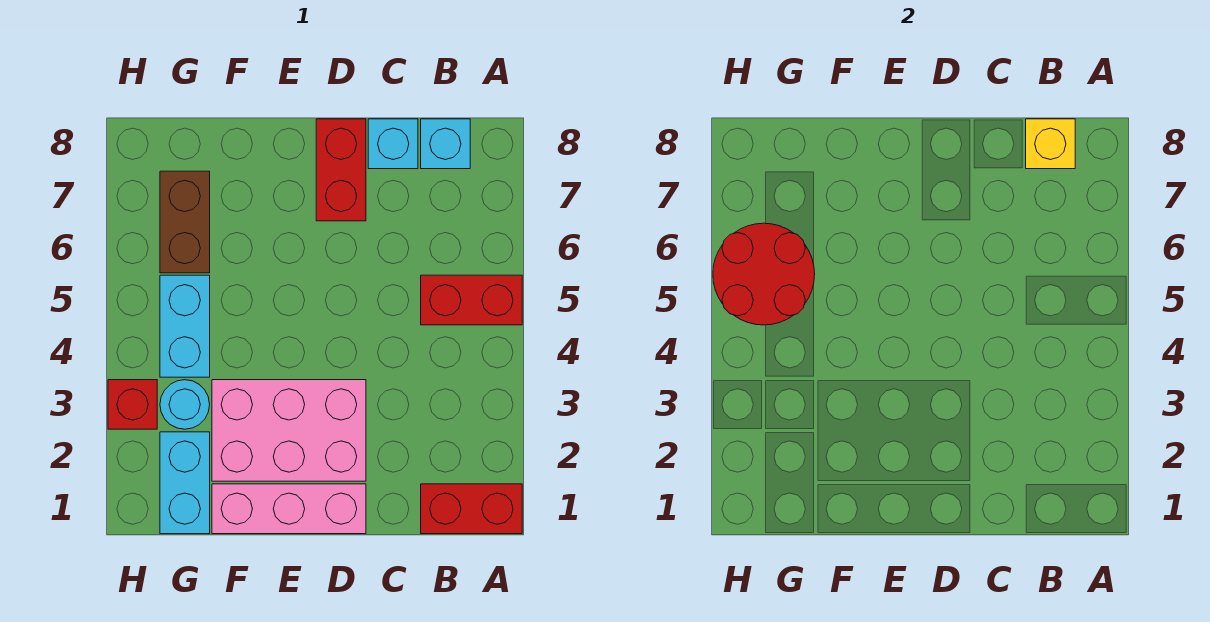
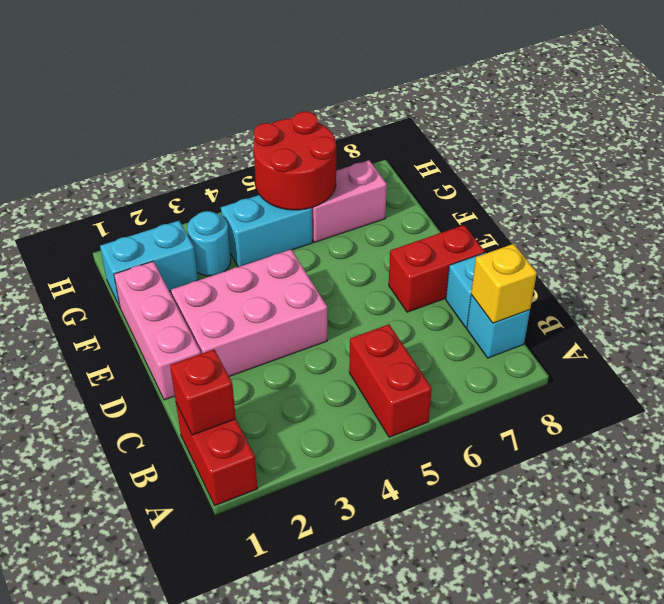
pink brick D2:F3 level 1 -> pink brick D2:E4 level 1
brown brick G6:G7 level 1 -> pink brick G6:G7 level 1
red brick H3 level 1 -> red brick B1 level 2

